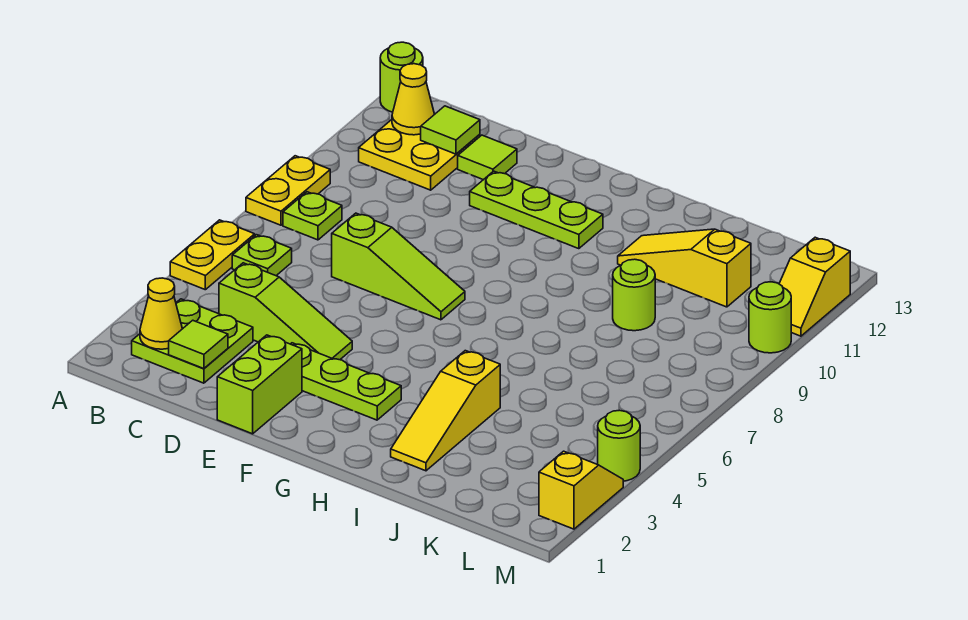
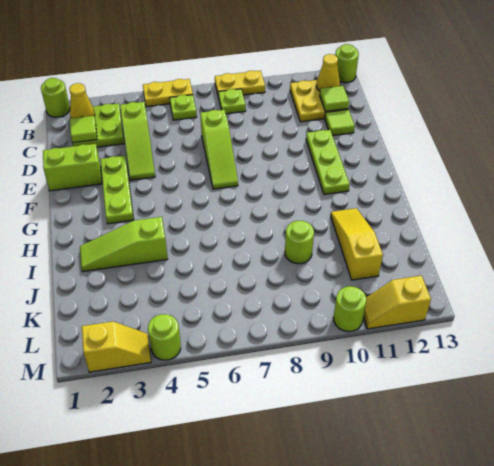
none -> lime round brick A1 level 1
yellow slope I2:I4 level 1 top 4 -> lime slope I2:I4 level 1 top 4

